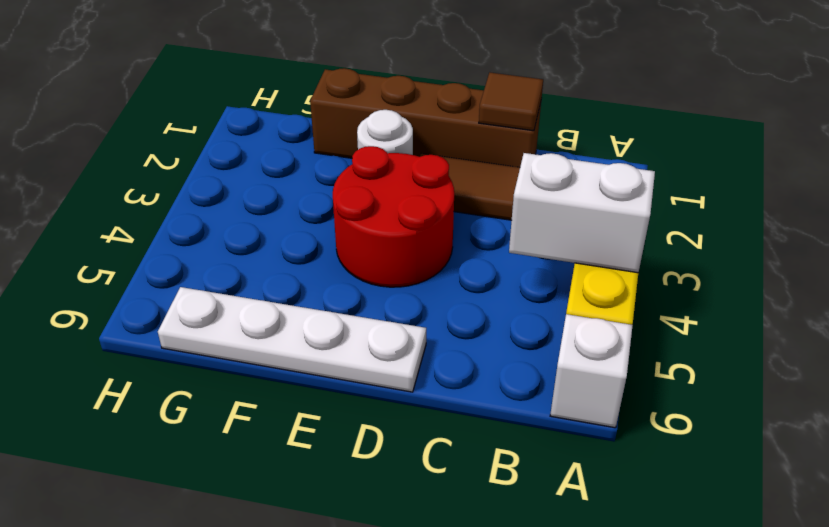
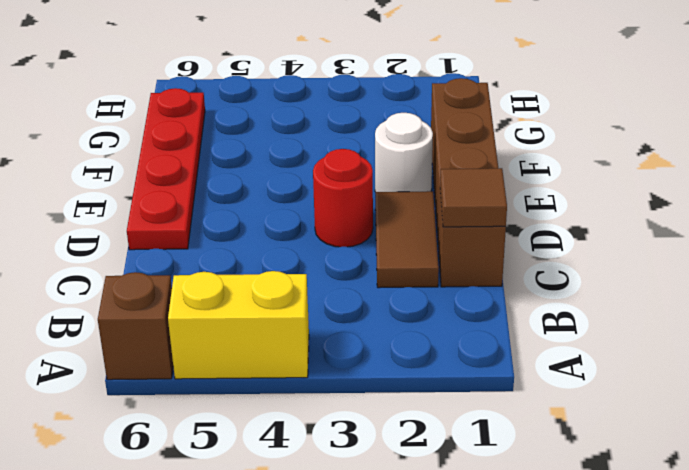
white brick A4:B4 level 2 -> none
white brick A6 level 1 -> brown brick A6 level 1
red round brick D3:E4 level 1 -> red round brick D3 level 1
white plate D6:G6 level 1 -> red plate D6:G6 level 1

